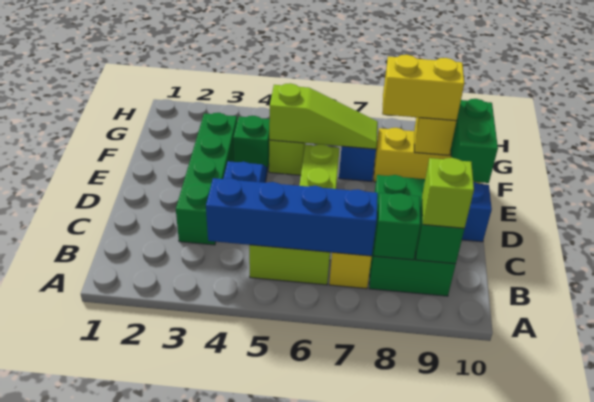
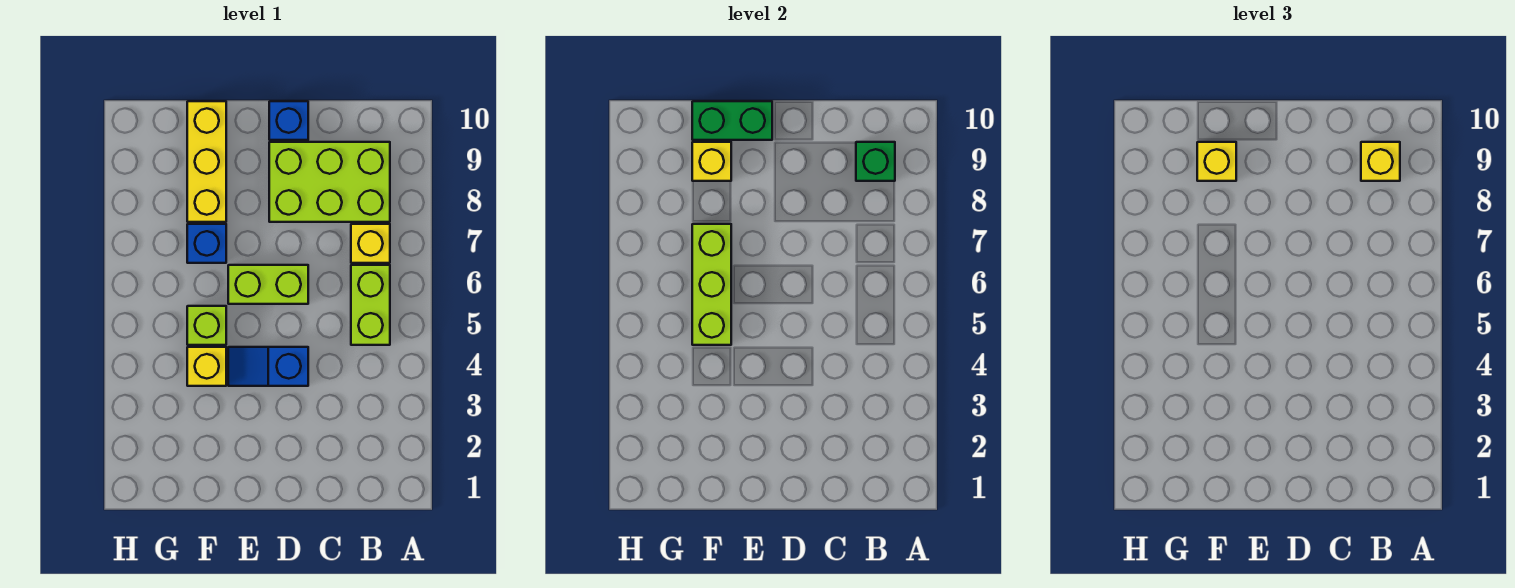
blue brick B4:B7 level 2 -> none
green brick B8:D9 level 1 -> lime brick B8:D9 level 1
green brick B8 level 2 -> none
lime brick B9 level 3 -> yellow brick B9 level 3
green brick C3:F3 level 1 -> none
green brick F4 level 1 -> yellow brick F4 level 1
lime slope F5:F7 level 2 top 5 -> lime brick F5:F7 level 2
yellow brick F8:F9 level 3 -> yellow brick F9 level 3

